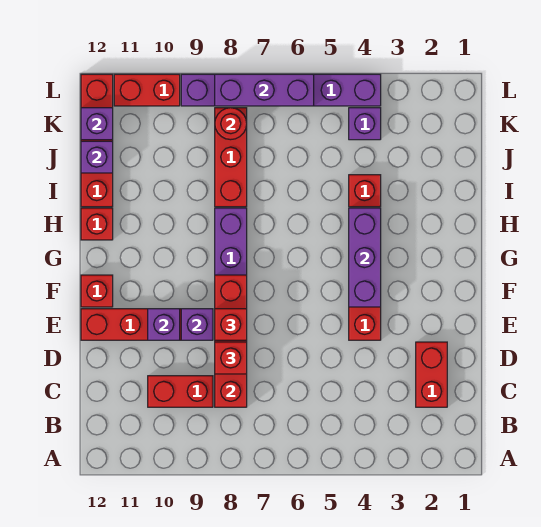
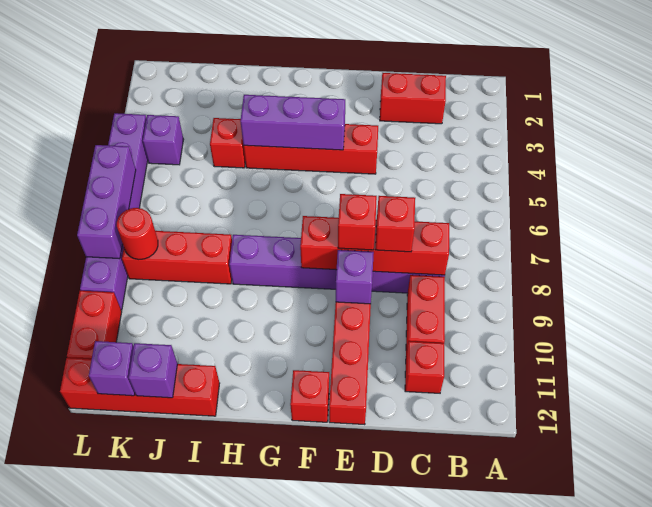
purple brick E10 level 2 -> none
red brick H12 level 1 -> red brick C11 level 1

